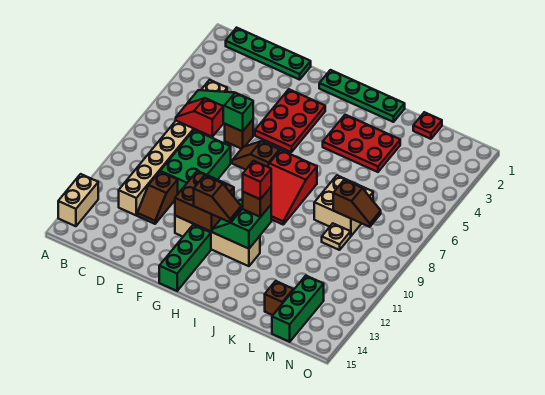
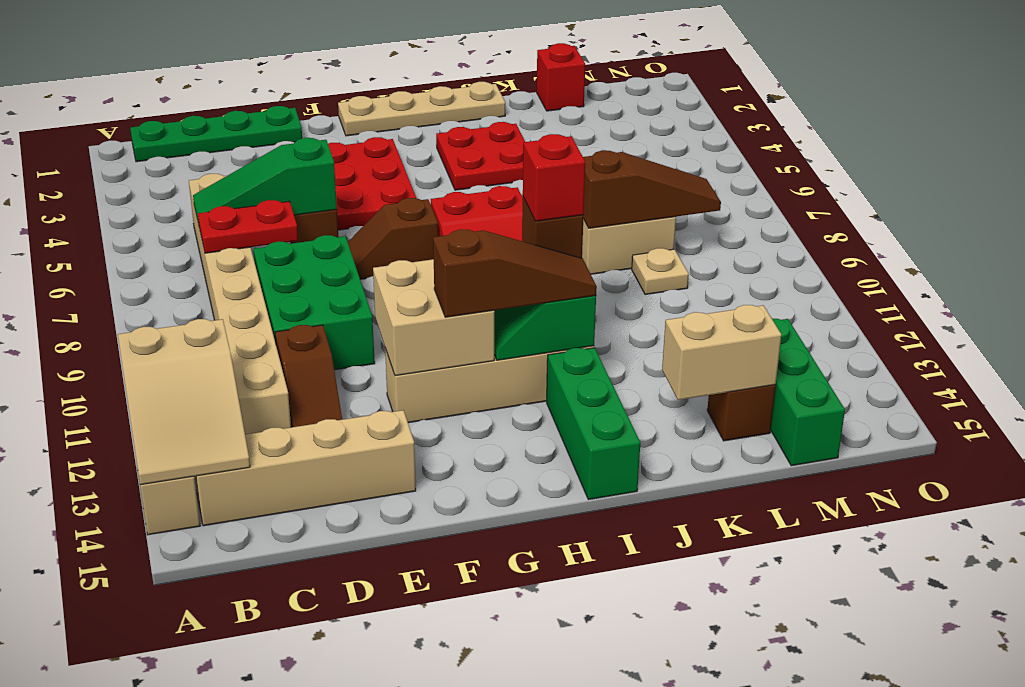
none -> tan slope A12:B14 level 2 top 12
none -> tan brick B14:E14 level 1
red slope C7:D7 level 2 top D -> red plate C7:D7 level 2
brown brick F11:G12 level 2 -> tan brick F11:G12 level 2
green plate G1:J1 level 1 -> tan plate G1:J1 level 1
brown slope G12:H12 level 3 top G -> brown slope G12:I12 level 3 top G
green brick G13:G15 level 1 -> green brick I13:I15 level 1
red plate I3:K4 level 1 -> red plate I3:J4 level 1
none -> tan brick K14:L14 level 2
red plate L1 level 1 -> red brick L1 level 1
brown slope L8:M8 level 2 top L -> brown slope K8:M8 level 2 top K

